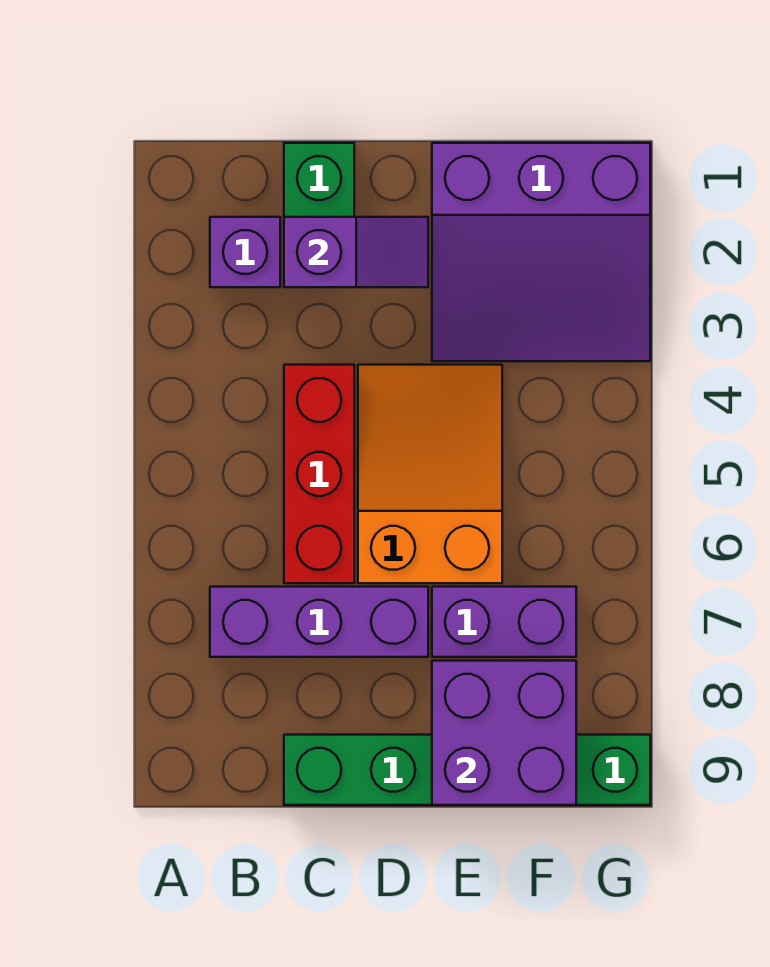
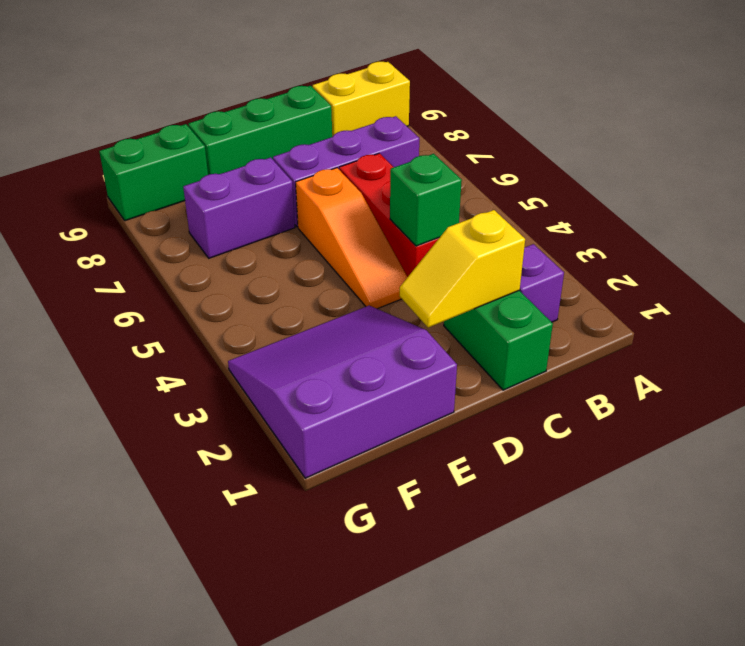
none -> yellow brick A9:B9 level 1
purple slope C2:D2 level 2 top C -> yellow slope C2:D2 level 2 top C
none -> green brick C4 level 2
orange slope D4:E6 level 1 top 6 -> orange slope D4:D6 level 1 top 6
purple brick E8:F9 level 2 -> none

